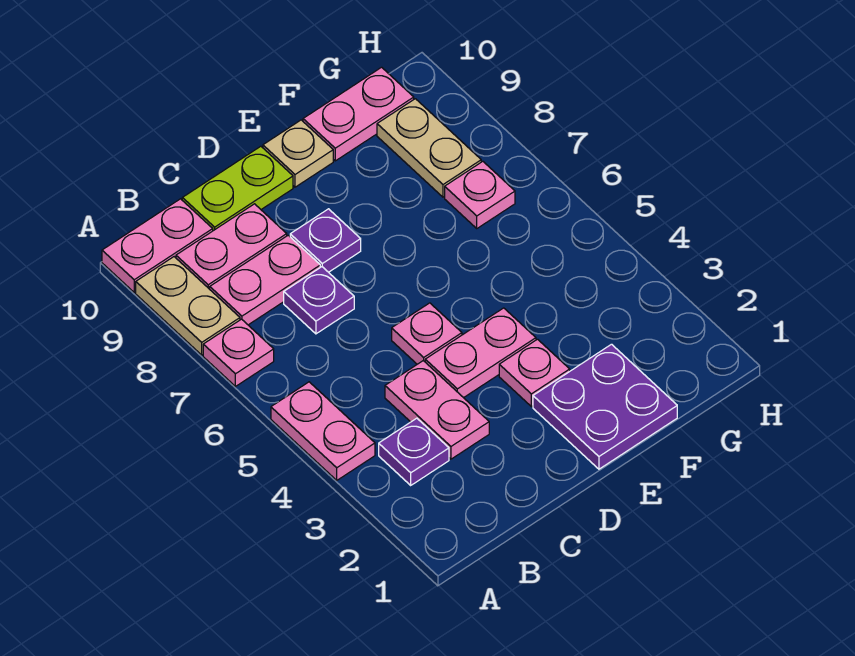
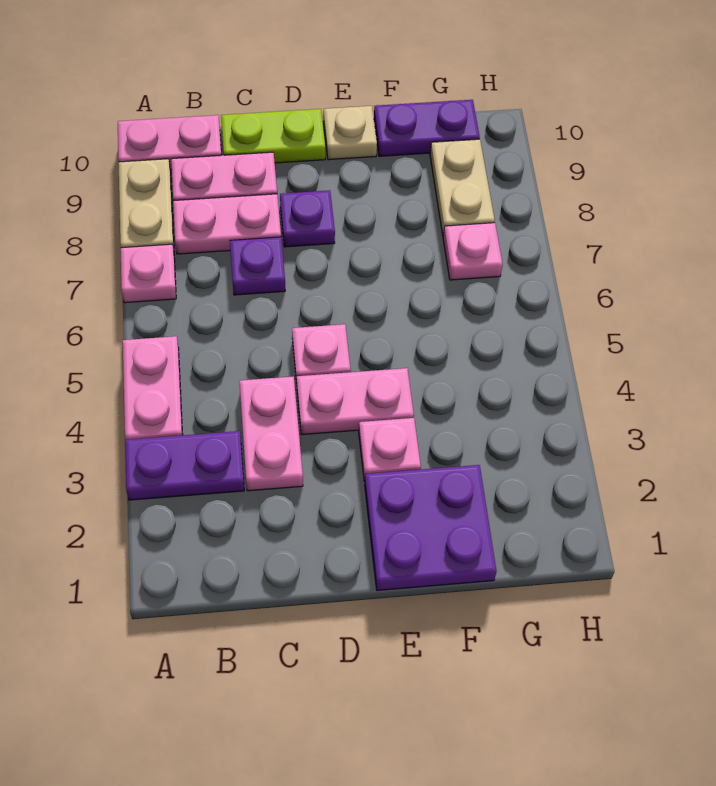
purple plate B3 level 1 -> purple plate A3:B3 level 1
pink plate F10:G10 level 1 -> purple plate F10:G10 level 1

